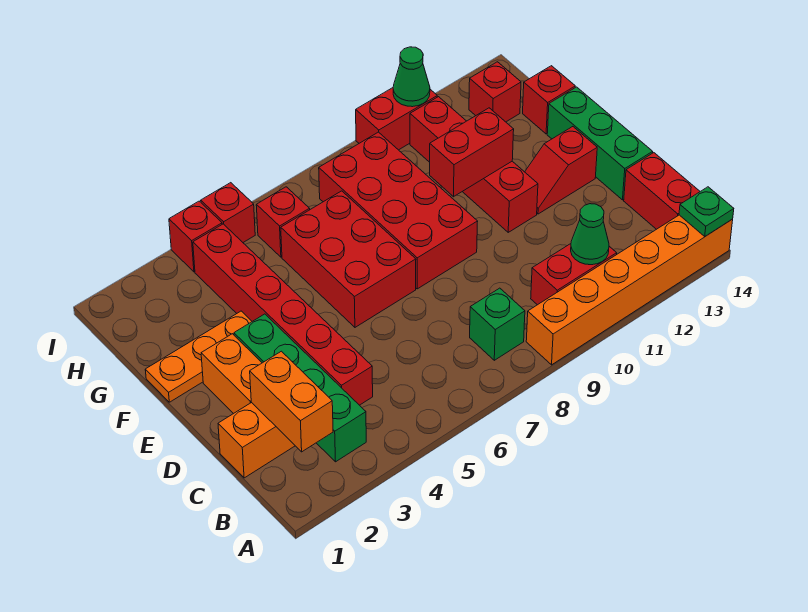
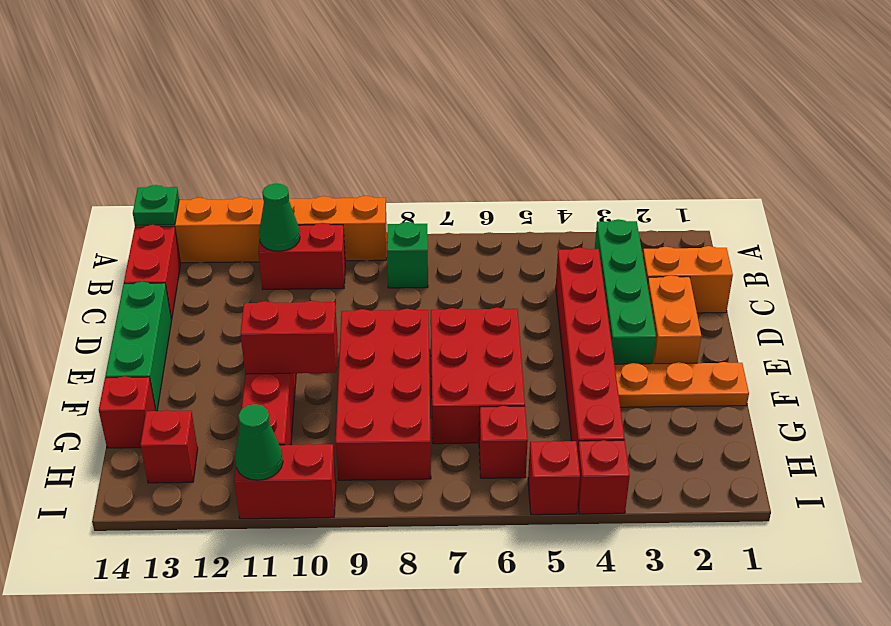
orange brick B2:C2 level 2 -> none
red slope E12:E13 level 1 top 13 -> none

